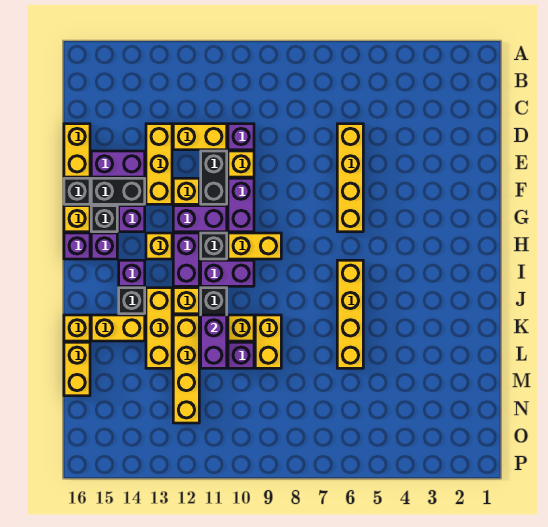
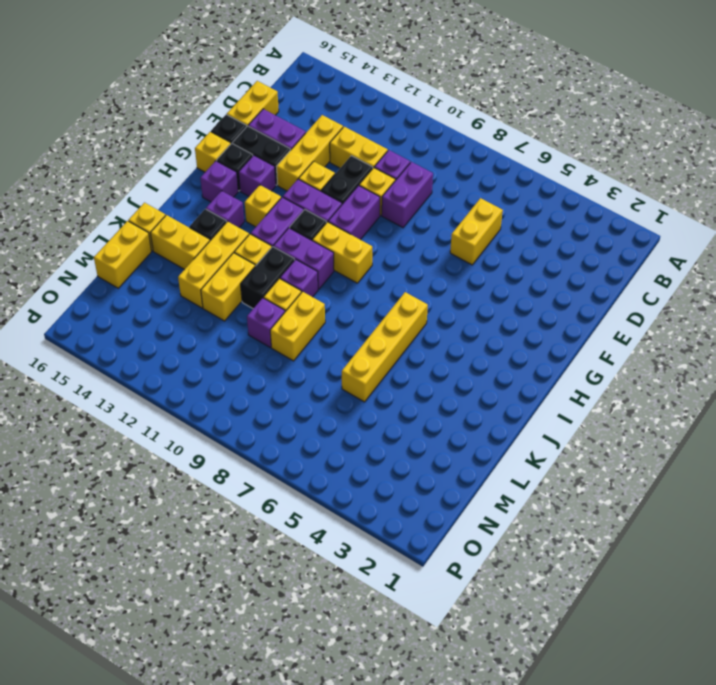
yellow brick D6:G6 level 1 -> yellow brick D6:E6 level 1
purple brick H16 level 1 -> purple brick J10 level 1
purple brick K11:L11 level 2 -> purple brick D9:E9 level 1
yellow brick K12:N12 level 1 -> yellow brick K12:L12 level 1

